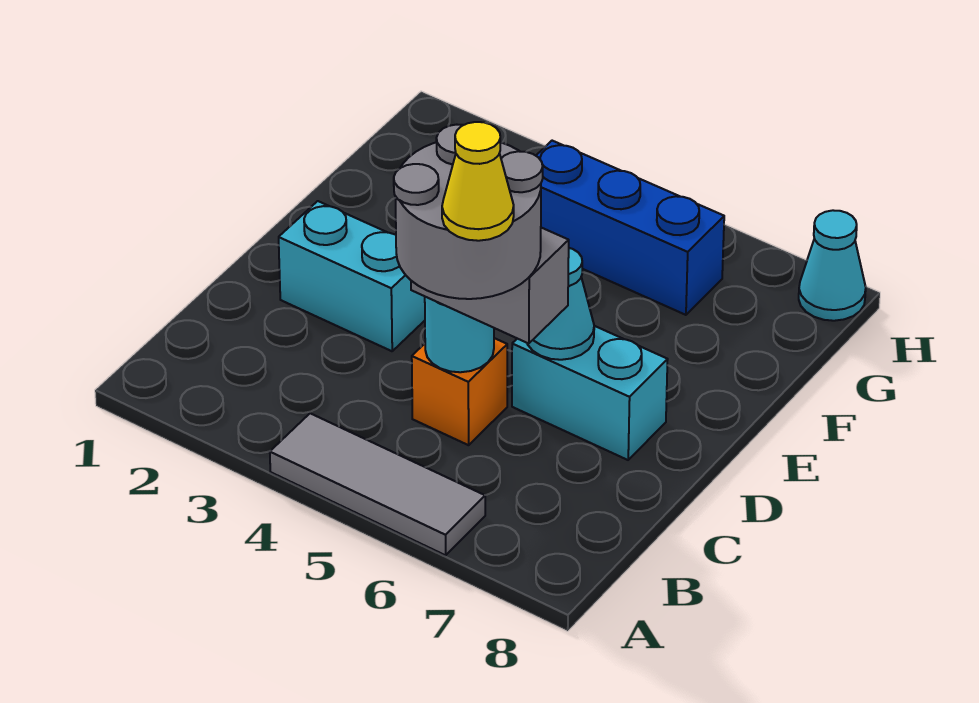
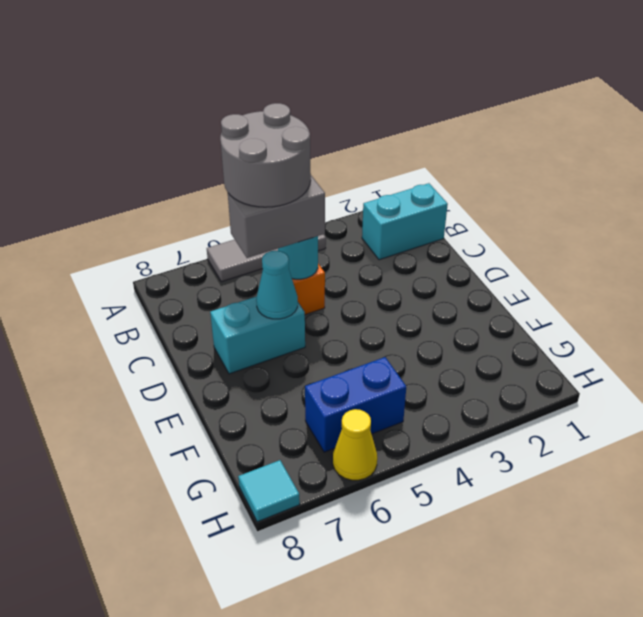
yellow cone B6 level 5 -> yellow cone H6 level 1
cyan brick D2:D3 level 1 -> cyan brick B1:B2 level 1
blue brick G4:G6 level 1 -> blue brick G5:G6 level 1
cyan cone H8 level 1 -> cyan tile H8 level 1

